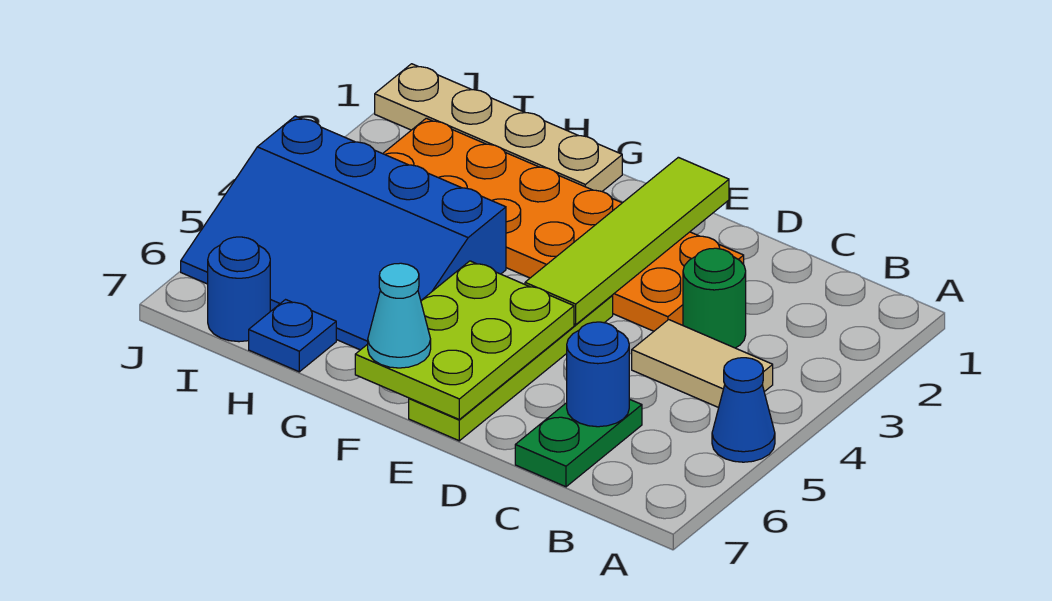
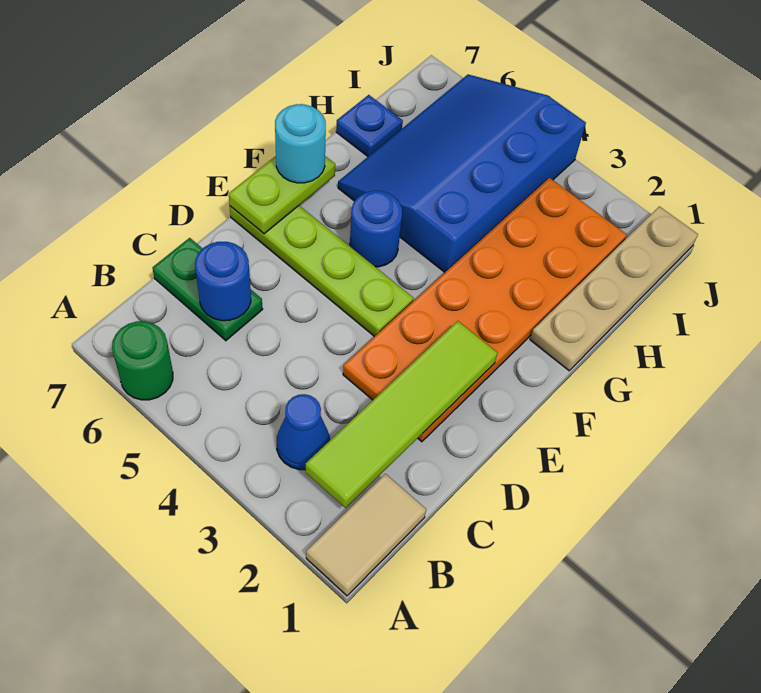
blue cone A5 level 1 -> blue cone B3 level 1
tan tile B4:C4 level 1 -> tan tile A1:B1 level 1
green round brick C3 level 1 -> green round brick A6 level 1
lime tile E1:E4 level 2 -> lime tile B2:E2 level 2
lime plate E5:F7 level 2 -> lime plate E7:F7 level 2
cyan cone F7 level 3 -> cyan round brick F7 level 3
blue round brick I7 level 1 -> blue round brick F5 level 1

